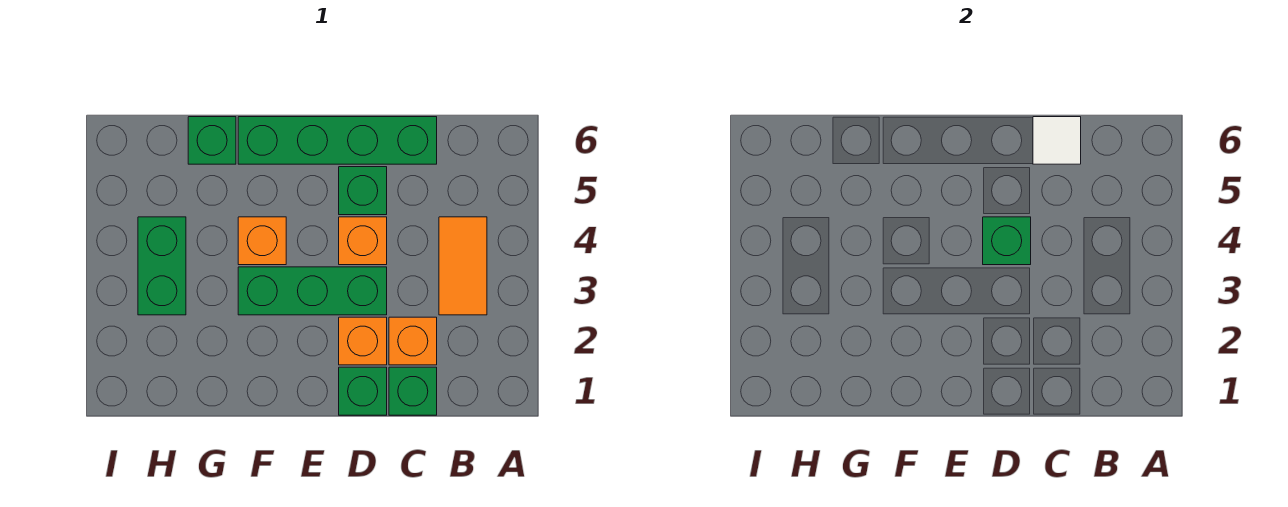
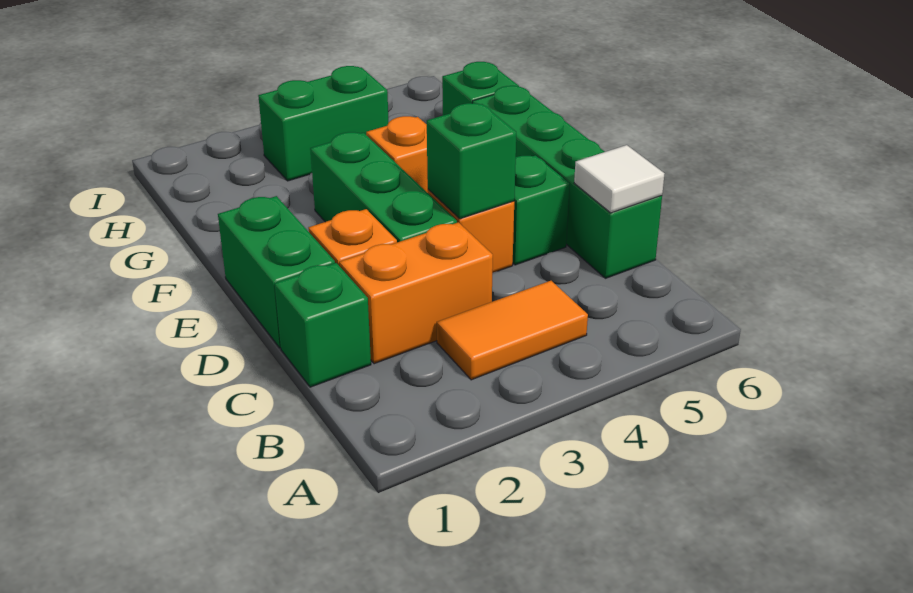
orange brick C2 level 1 -> orange brick C2:C3 level 1
green brick D1 level 1 -> green brick D1:E1 level 1

